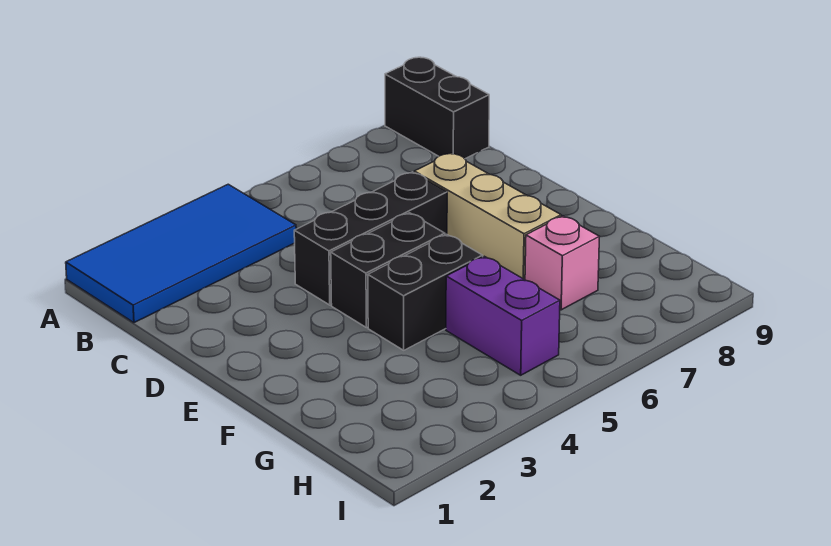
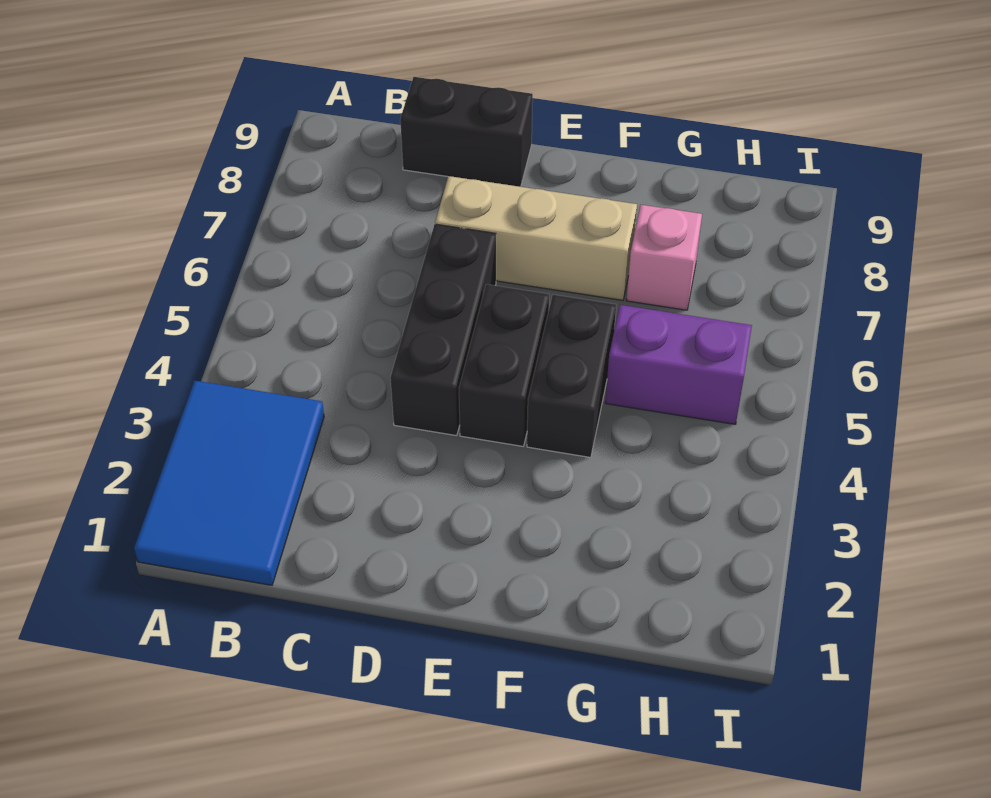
blue tile A1:B4 level 1 -> blue tile A1:B3 level 1
black brick A9:B9 level 1 -> black brick C9:D9 level 1

